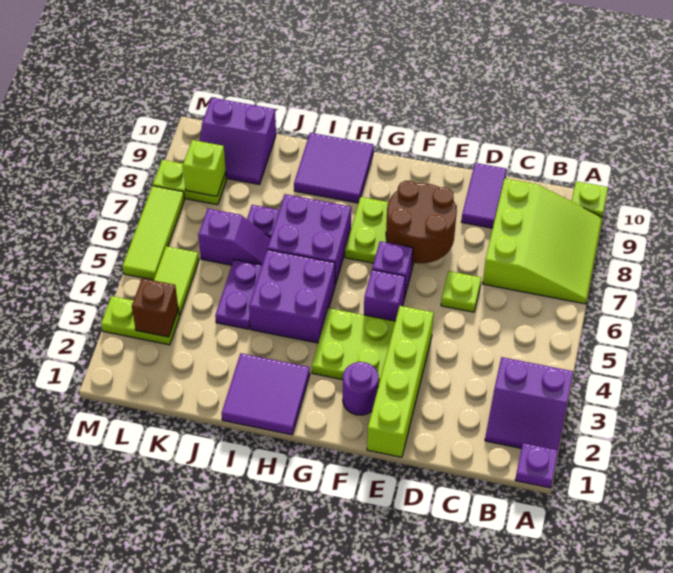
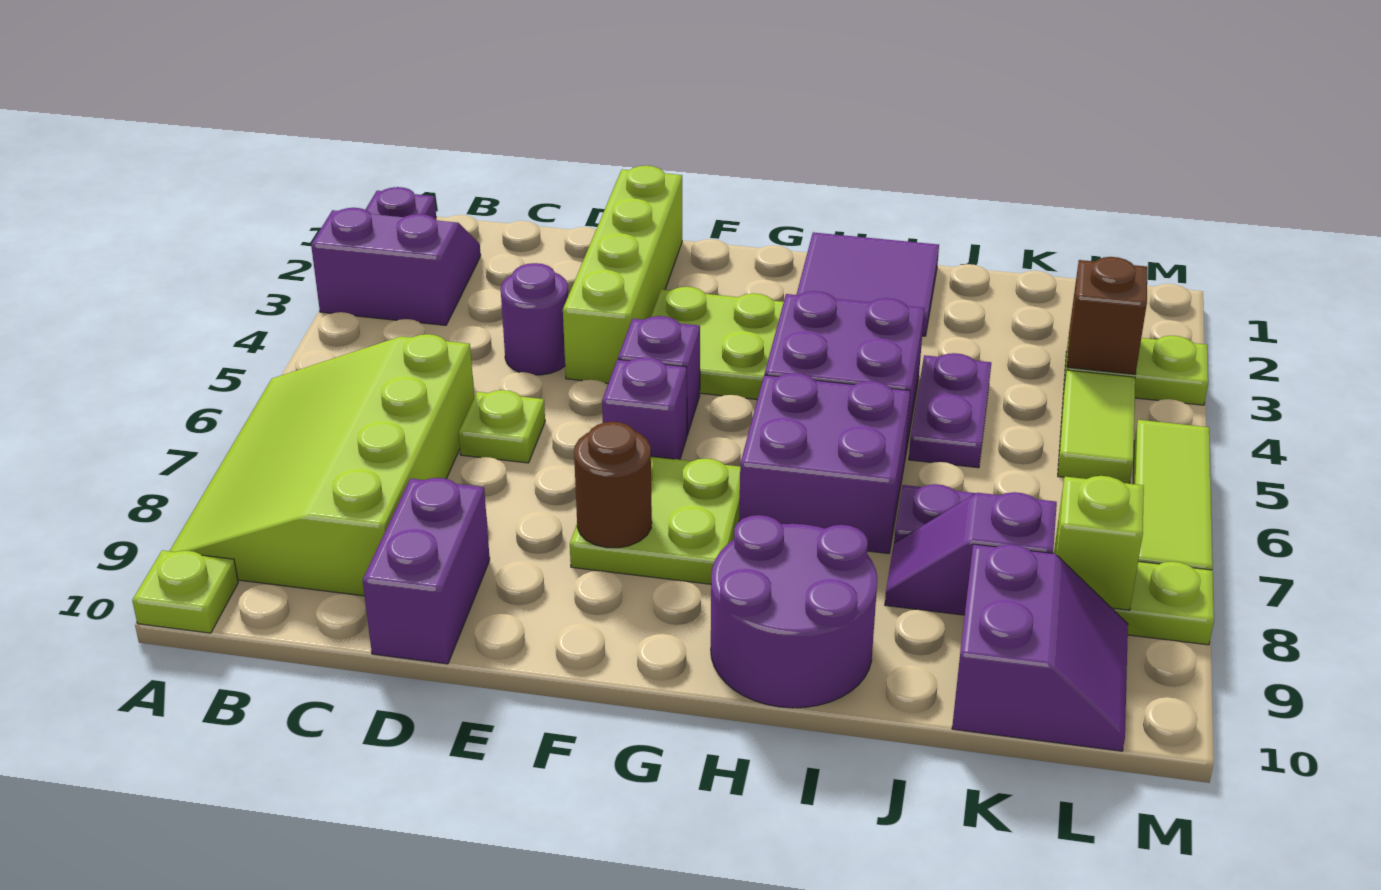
lime slope A7:C9 level 1 top C -> lime slope A6:C9 level 1 top C
purple tile D9:D10 level 1 -> purple brick D9:D10 level 1
brown round brick E7:F8 level 2 -> brown round brick F8 level 2
purple round brick F2 level 1 -> purple round brick D4 level 1
purple tile H9:I10 level 1 -> purple round brick H9:I10 level 1
purple slope J6:K6 level 1 top K -> purple slope J8:K8 level 1 top K
purple slope K9:L10 level 1 top 10 -> purple slope K9:L10 level 1 top K

